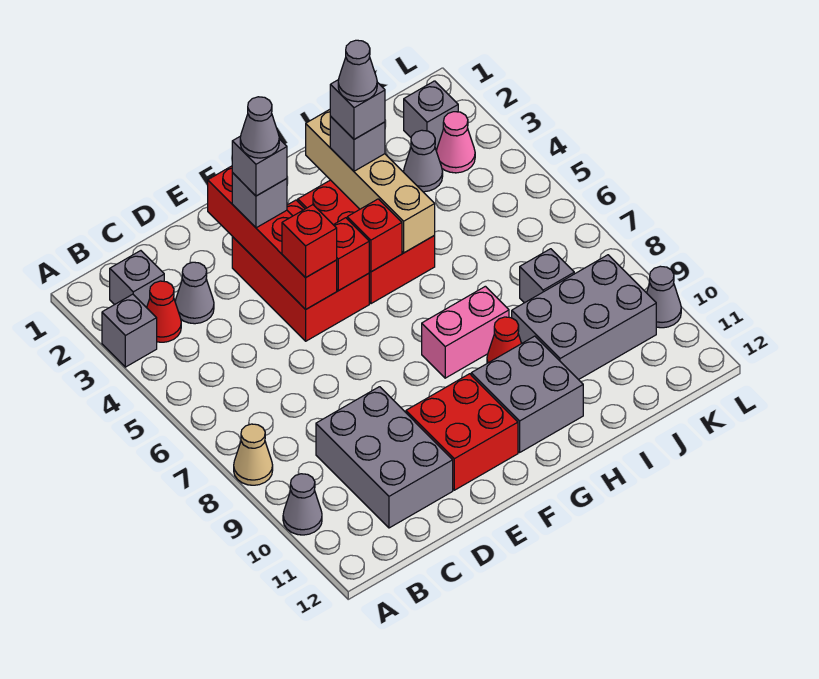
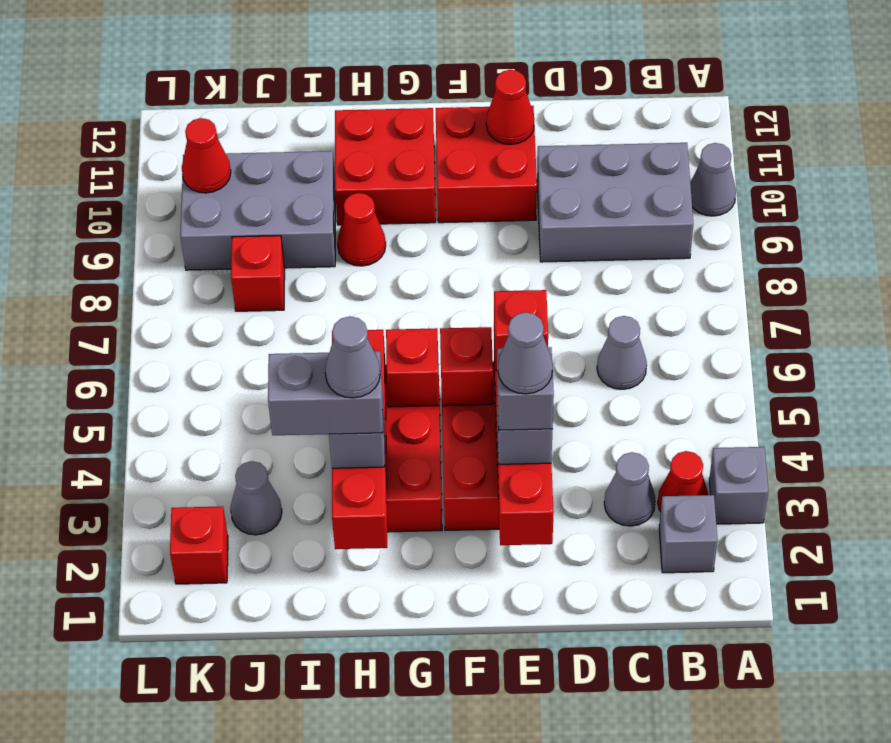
tan cone A8 level 1 -> none
grey brick C9:D11 level 1 -> grey brick B9:D10 level 1
none -> red cone E11 level 2
pink brick G8:H8 level 1 -> none
grey brick G10:H11 level 1 -> red brick G10:H11 level 1
tan brick H2:H5 level 2 -> red brick H2:H5 level 2
grey brick H3 level 4 -> grey brick H3:I3 level 4
grey brick J8 level 1 -> red brick J8 level 1
grey brick K2 level 1 -> red brick K2 level 1
pink cone K3 level 1 -> none
none -> red cone K10 level 2
grey cone L10 level 1 -> grey cone C6 level 1

